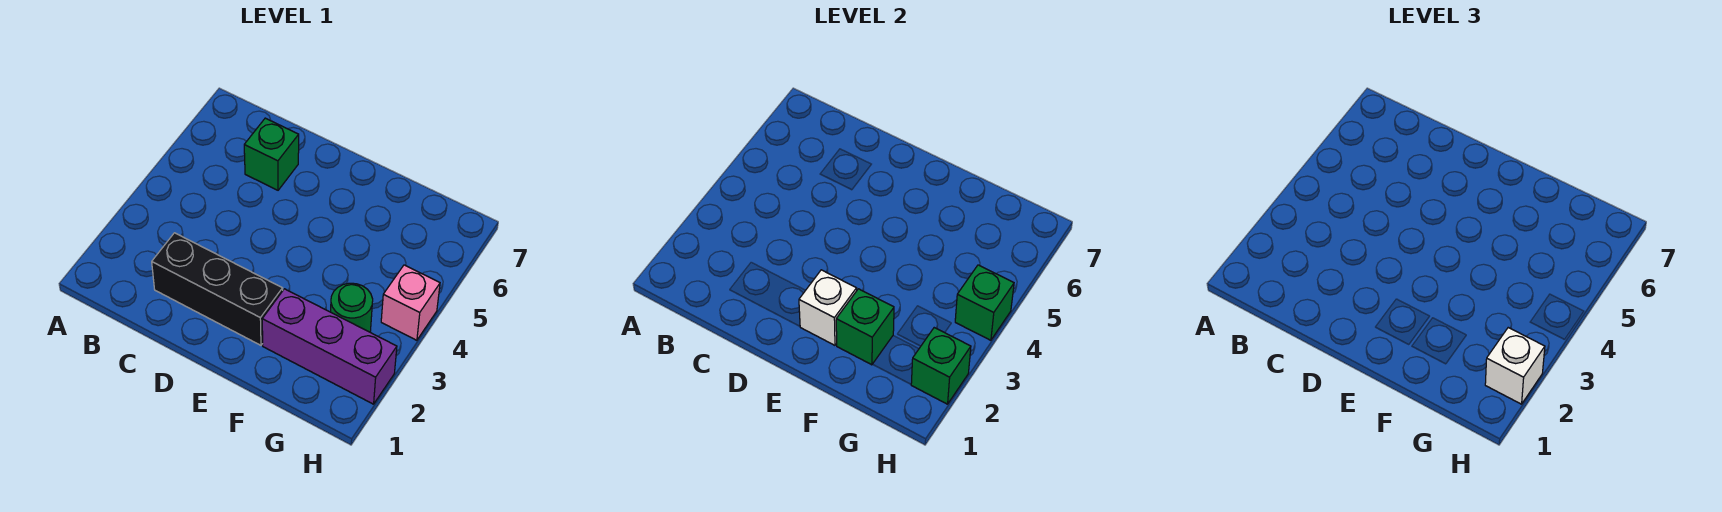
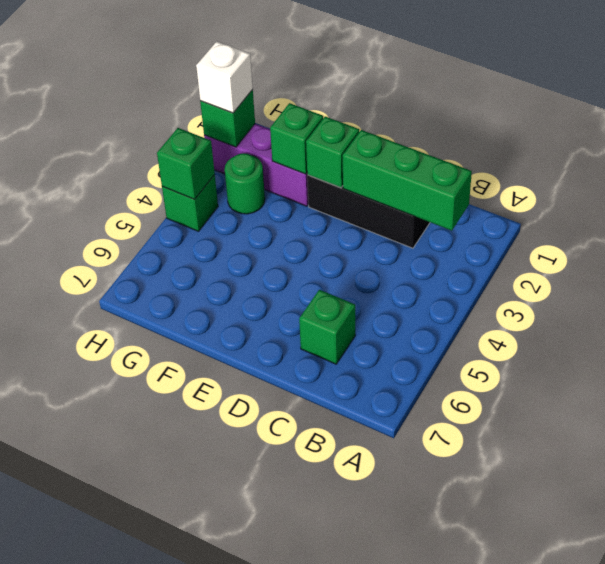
none -> green brick B2:D2 level 2
white brick E2 level 2 -> green brick E2 level 2
pink brick H4 level 1 -> green brick H4 level 1

